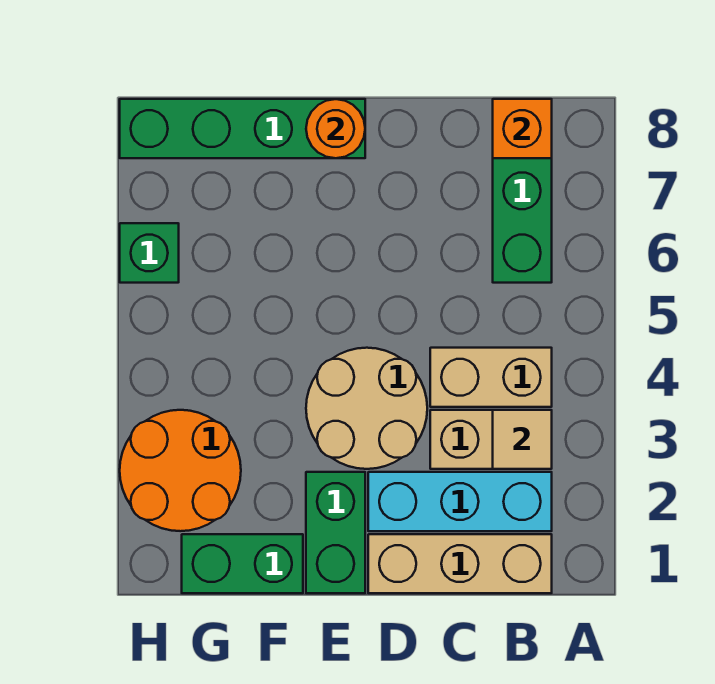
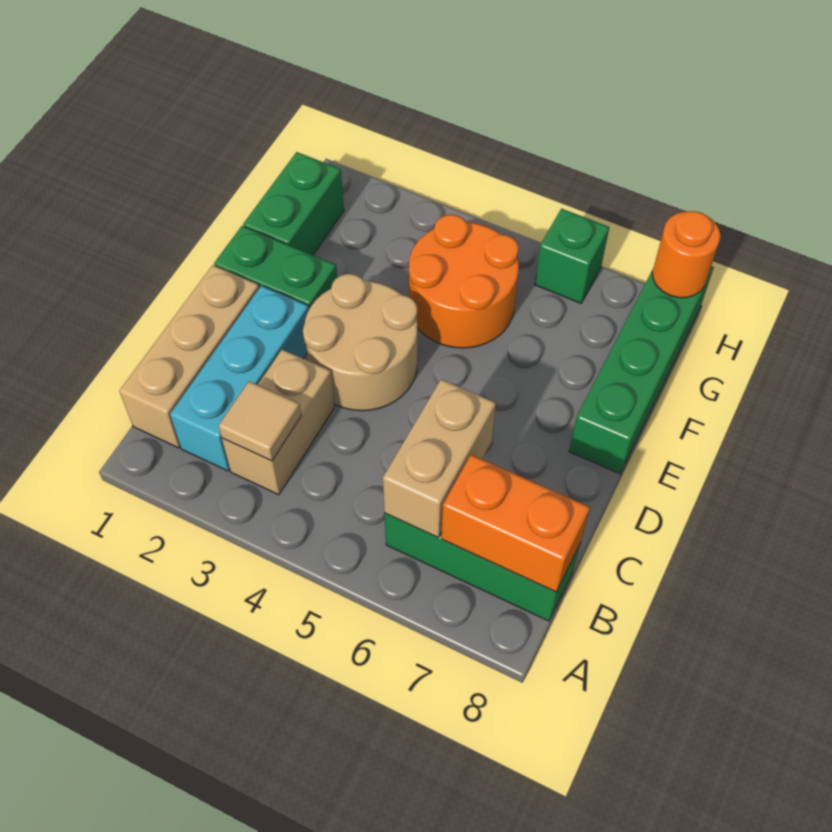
tan brick B4:C4 level 1 -> tan brick B6:C6 level 2
orange brick B8 level 2 -> orange brick B7:B8 level 2
orange round brick E8 level 2 -> orange round brick H8 level 2
orange round brick G2:H3 level 1 -> orange round brick F4:G5 level 1

